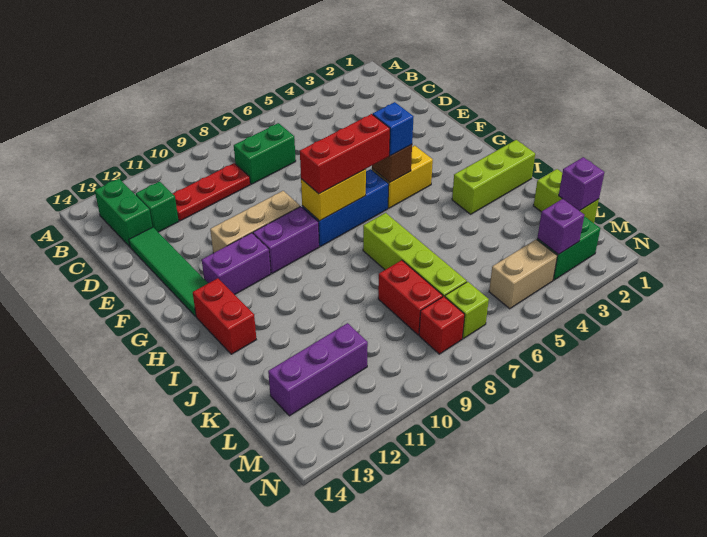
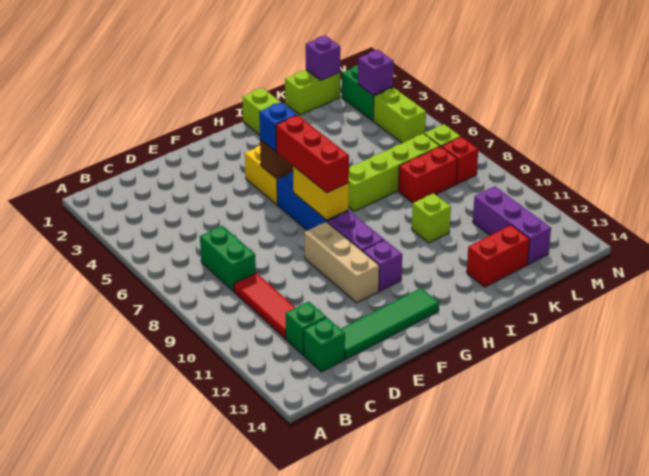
green brick B13:C13 level 1 -> green brick C13 level 1
red plate C9:C11 level 1 -> red tile C9:C11 level 1
purple brick G11:G12 level 1 -> purple brick G11 level 1
red brick H13:I13 level 1 -> red brick J13:K13 level 1
none -> lime brick J10 level 1
tan brick M4:M5 level 1 -> lime brick M4:M5 level 1

